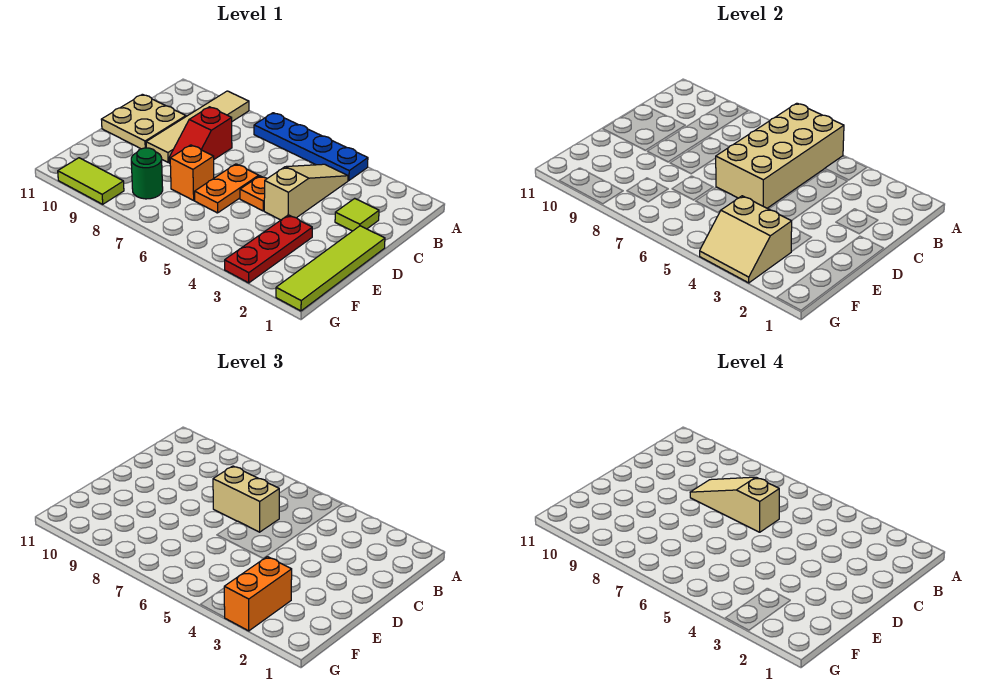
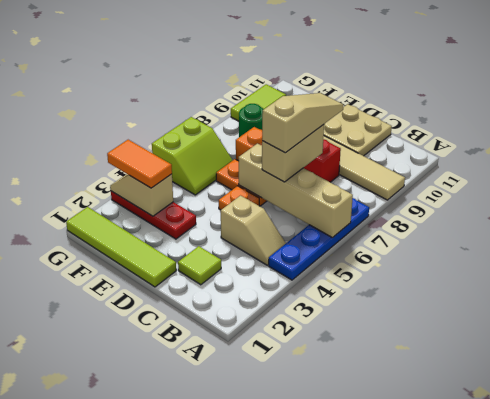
tan brick A5:D6 level 2 -> tan brick A6:D6 level 2
tan slope B4:D4 level 1 top D -> tan slope B4:C4 level 1 top C
tan slope F3:G4 level 2 top F -> tan slope F3:G3 level 2 top F
orange brick F3:G3 level 3 -> orange tile F3:G3 level 3
none -> lime slope F5:G6 level 1 top G

